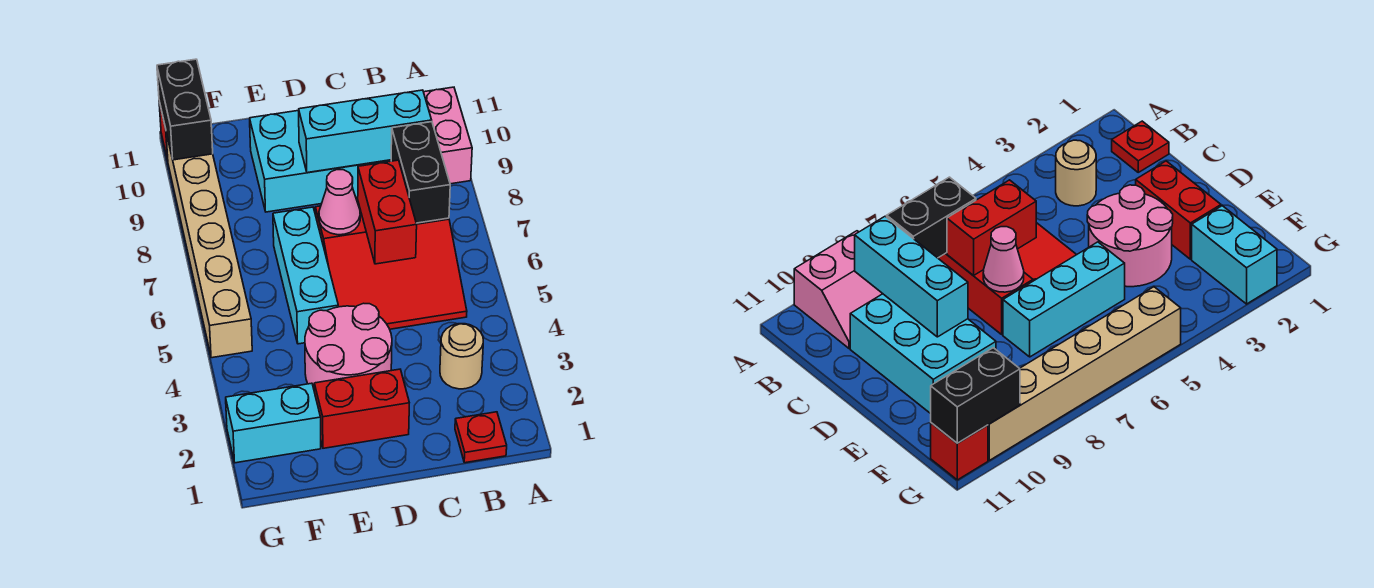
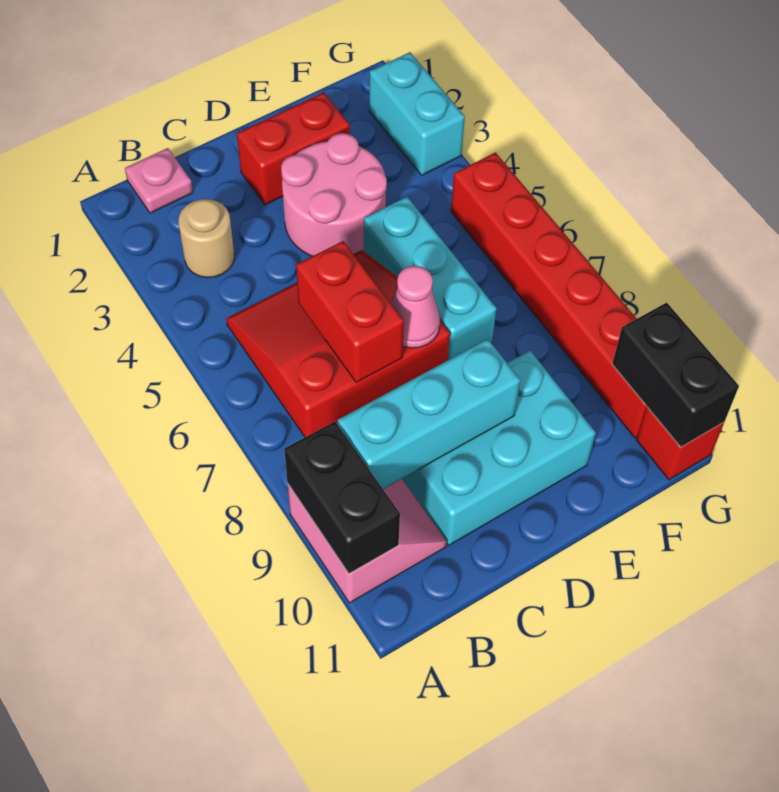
red plate B1 level 1 -> pink plate B1 level 1
black brick B7:B8 level 2 -> black brick A9:A10 level 2
cyan brick F2:G2 level 1 -> cyan brick G2:G3 level 1
tan brick G5:G10 level 1 -> red brick G5:G10 level 1

